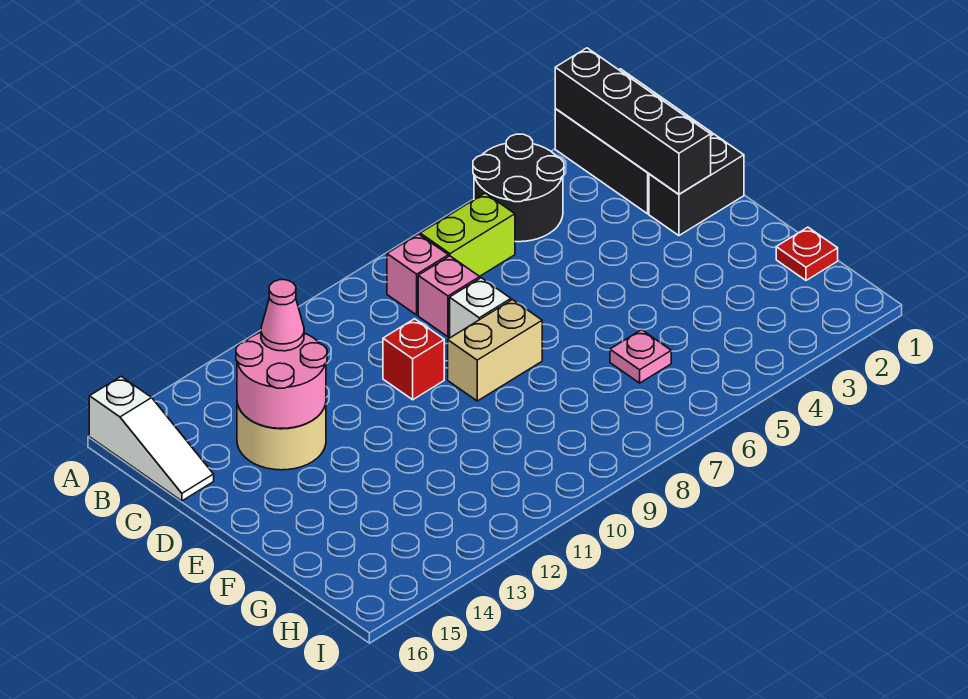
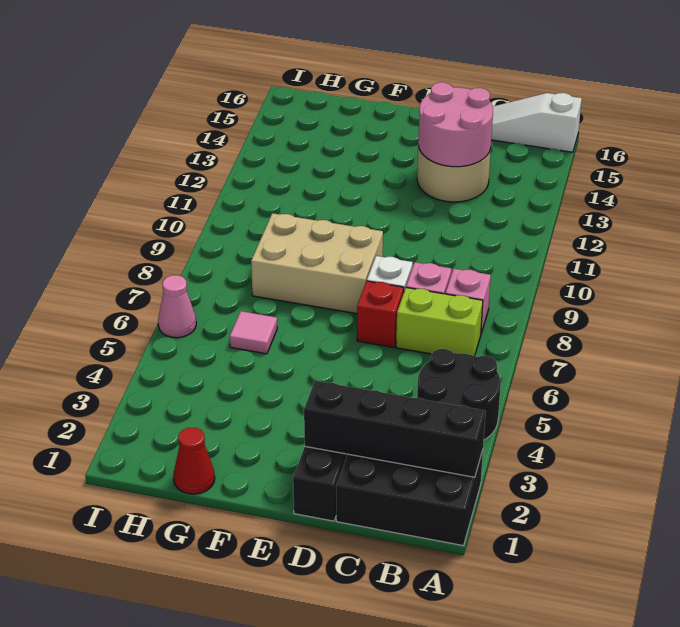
lime brick B6:B7 level 1 -> lime brick B7:C7 level 1
pink cone C13 level 3 -> pink cone I6 level 1
red brick D10 level 1 -> red brick D7 level 1
tan brick E8:E9 level 1 -> tan brick E8:G9 level 1
red plate G1 level 1 -> red cone G1 level 1
pink plate G6 level 1 -> pink tile G6 level 1

